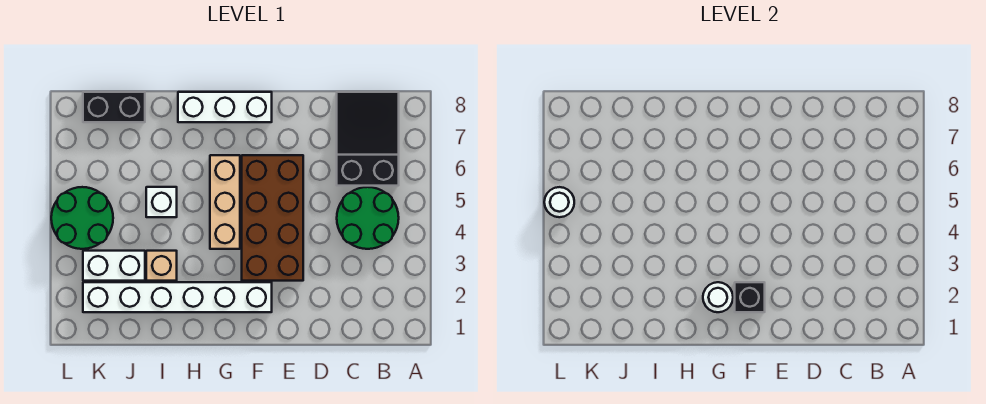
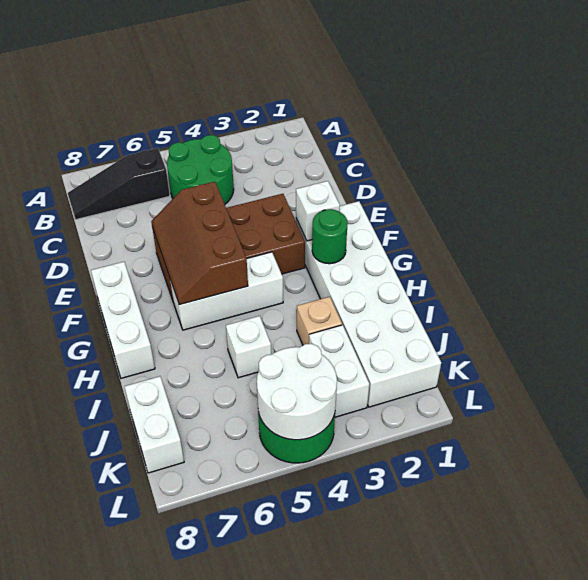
black slope B6:C8 level 1 top 6 -> black slope B6:B8 level 1 top 6
none -> brown slope E5:G6 level 2 top 5
white brick F2:K2 level 1 -> white brick F1:K2 level 1
black brick F2 level 2 -> white brick F2 level 2
white round brick G2 level 2 -> green round brick G2 level 2
tan brick G4:G6 level 1 -> white brick G4:G6 level 1
black brick J8:K8 level 1 -> white brick J8:K8 level 1
white round brick L5 level 2 -> white round brick K4:L5 level 2

